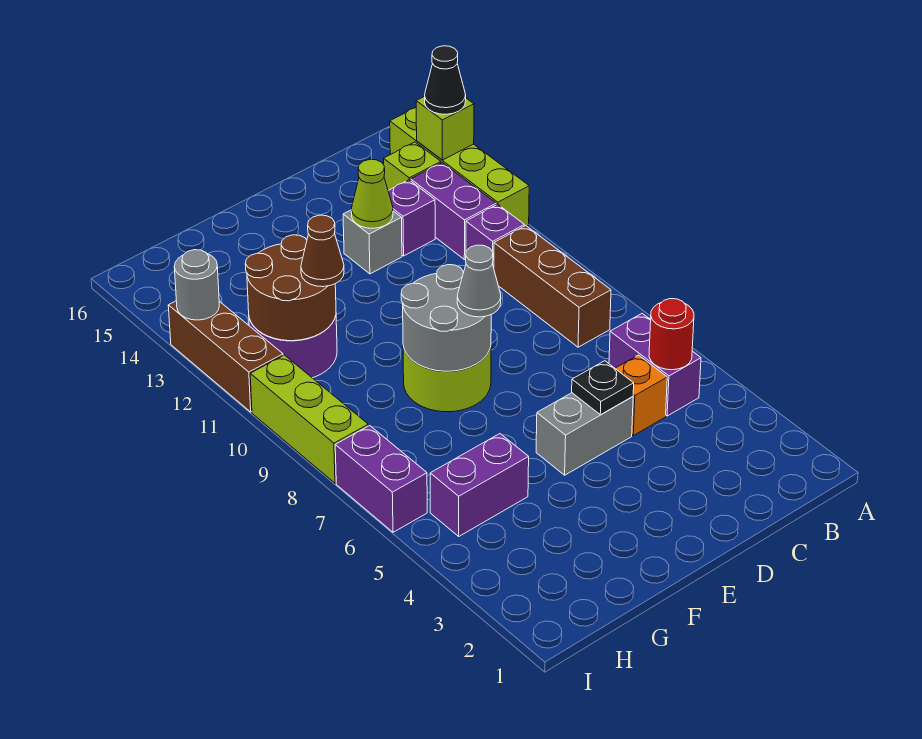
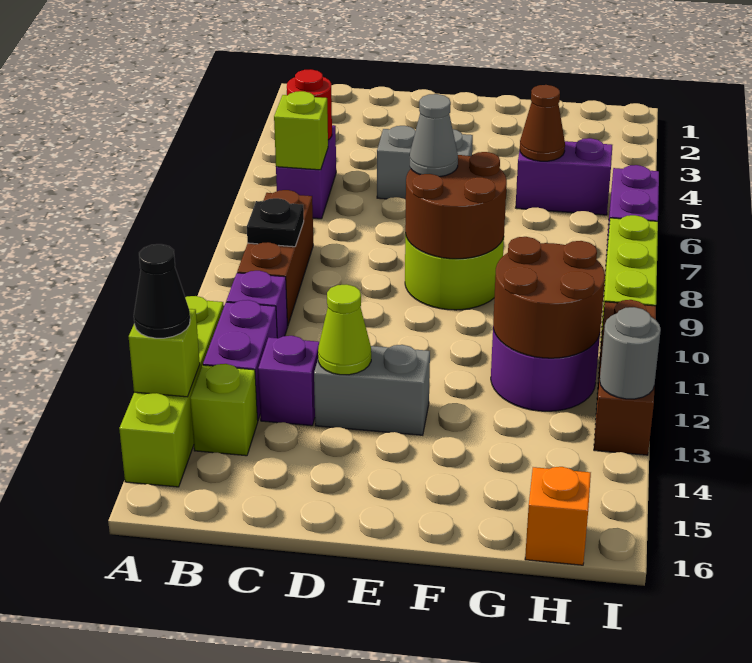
none -> lime brick B6 level 2
orange brick C5 level 1 -> orange brick H16 level 1
black plate D5 level 2 -> black plate B9 level 2
grey brick D13 level 1 -> grey brick D13:E13 level 1
grey round brick E8:F9 level 2 -> brown round brick E8:F9 level 2
brown cone G11 level 3 -> brown cone G5 level 2

